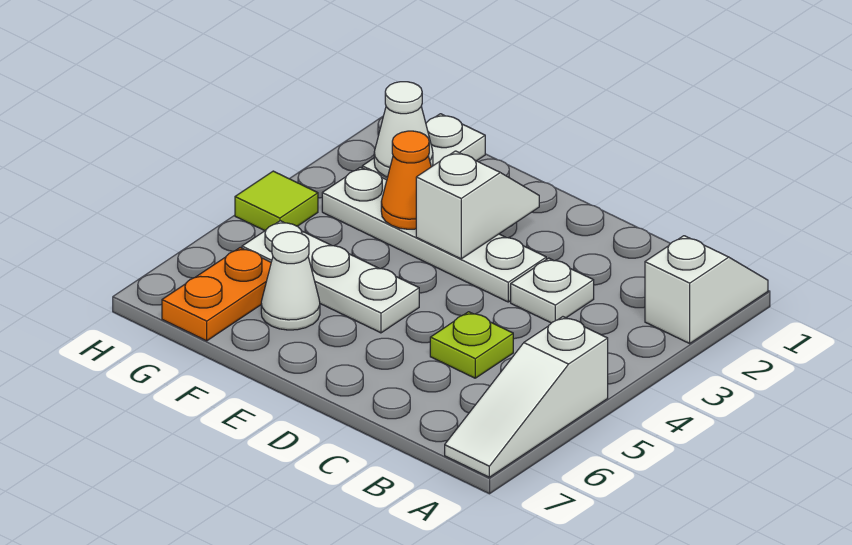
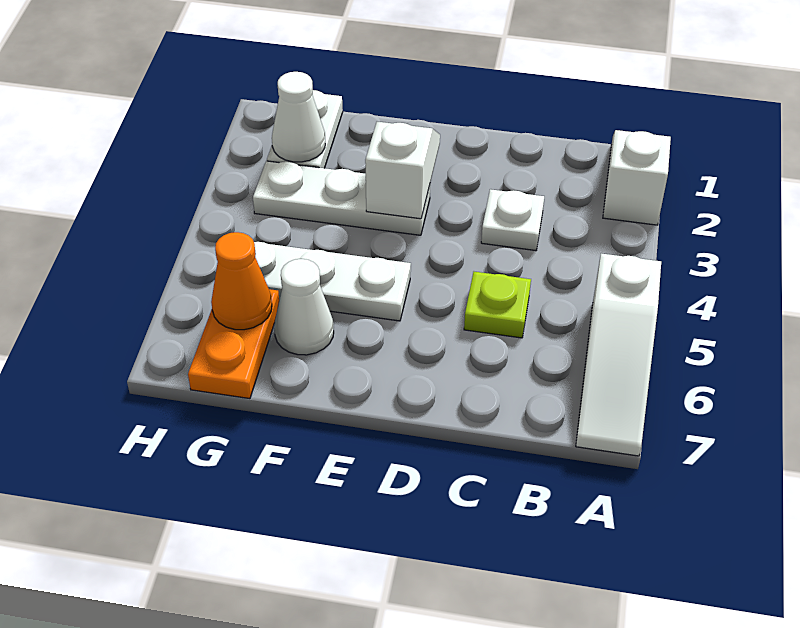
white plate D3:G3 level 1 -> white plate E3:G3 level 1
orange cone F3 level 2 -> orange cone G6 level 2
lime tile H4 level 1 -> none

